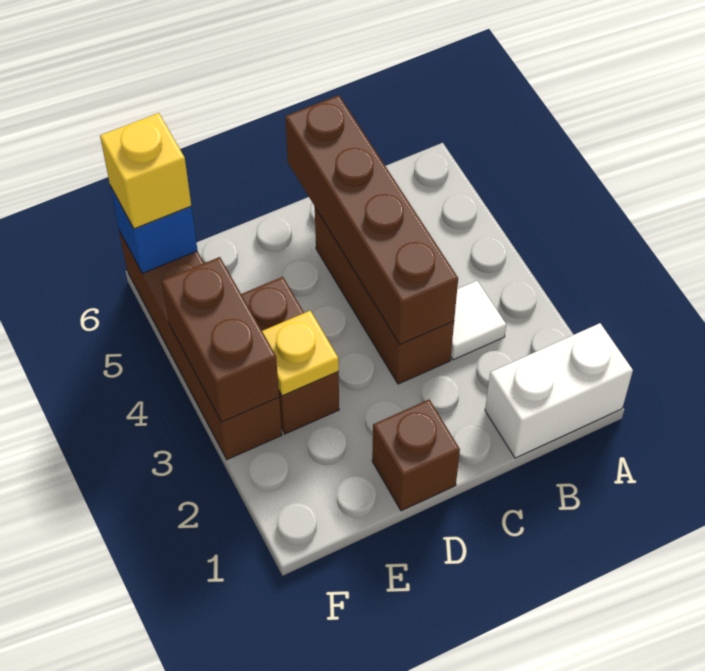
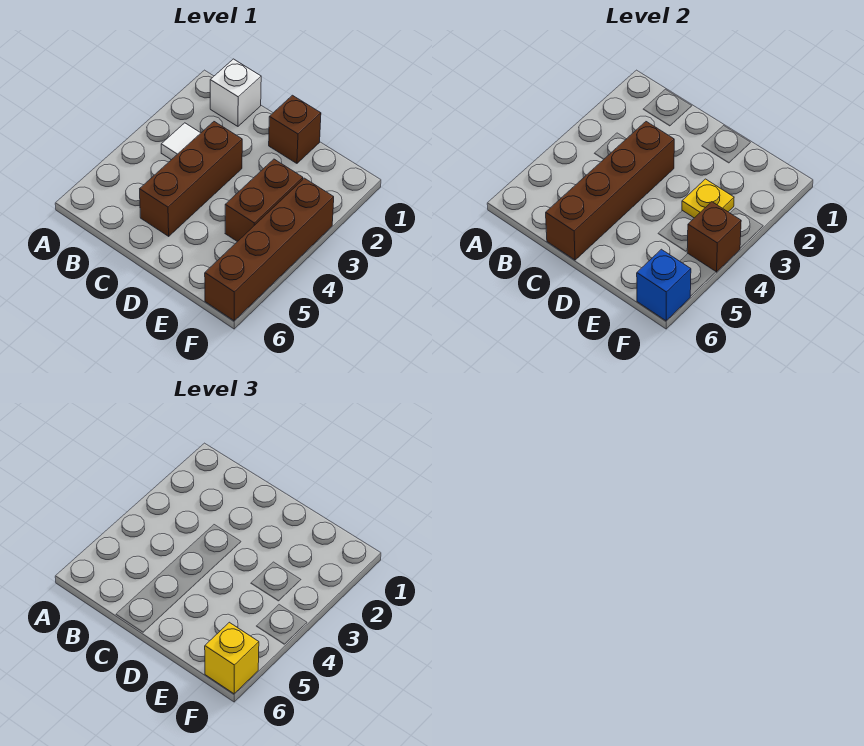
white brick A1:B1 level 1 -> white brick B1 level 1
brown brick F3:F4 level 2 -> brown brick F4 level 2

